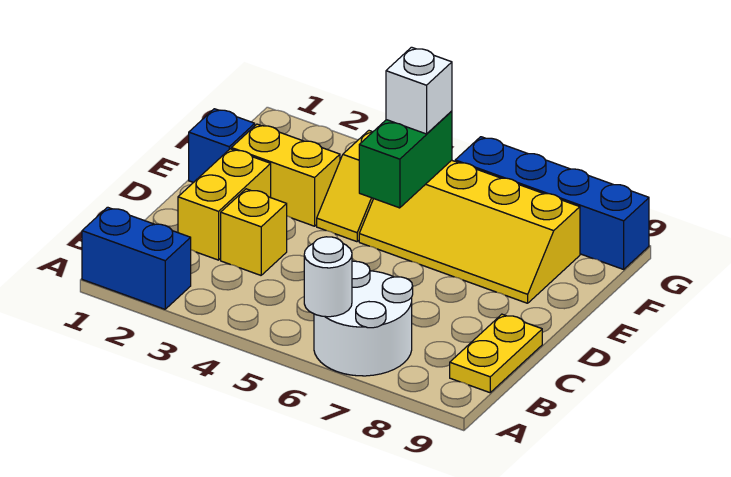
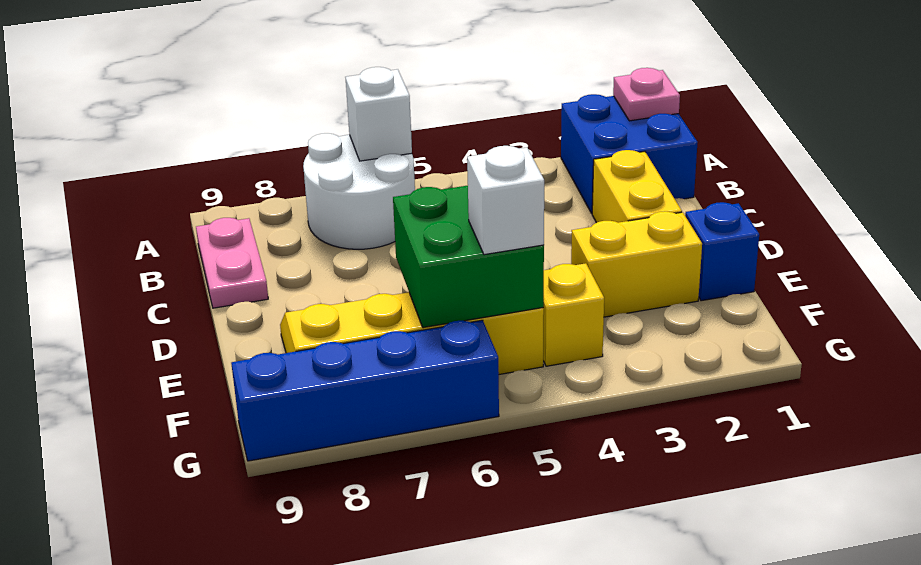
blue brick A1:A2 level 1 -> blue brick A1:B2 level 1
none -> pink plate A1 level 2
white round brick A6 level 2 -> white brick A6 level 2
yellow plate B9:C9 level 1 -> pink plate B9:C9 level 1
yellow brick C3 level 1 -> none
green brick E5:F5 level 2 -> green brick E5:F6 level 2

